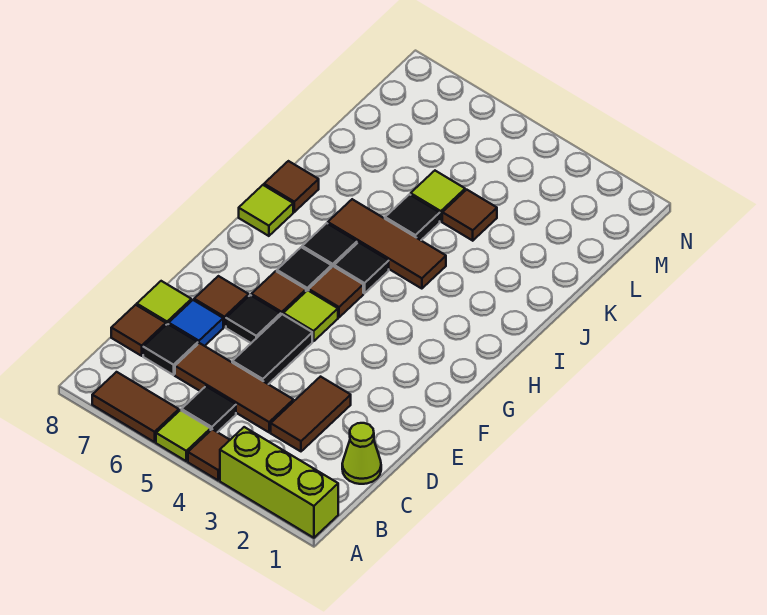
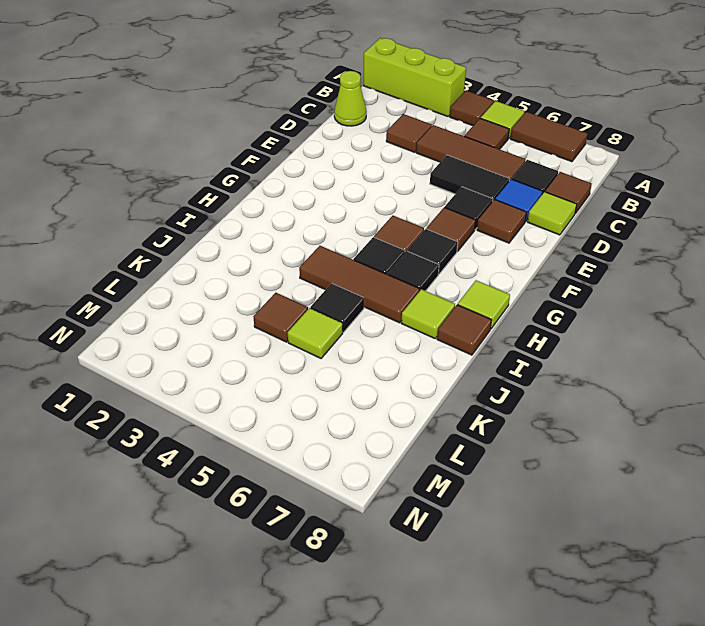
black tile B5 level 1 -> brown tile B5 level 1
brown tile C3:D3 level 1 -> brown tile C3 level 1
black tile D5:E5 level 1 -> black tile D5:D6 level 1
lime tile F5 level 1 -> lime tile I7 level 1

